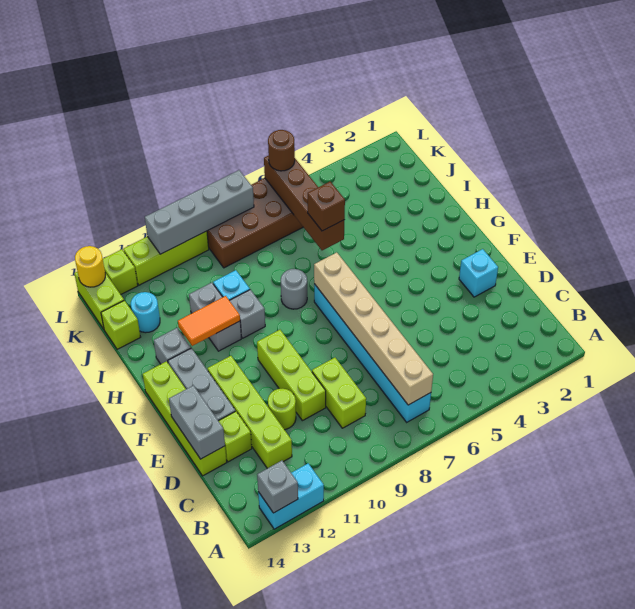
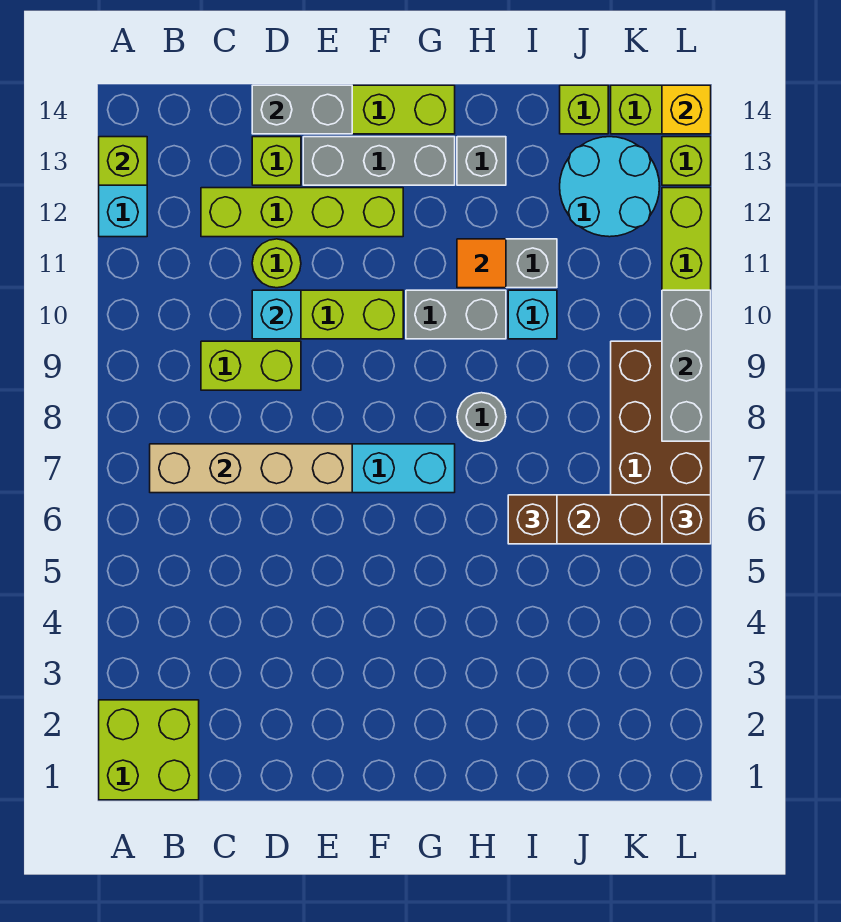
none -> lime brick A1:B2 level 1
grey brick A13 level 2 -> lime brick A13 level 2
tan brick B7:G7 level 2 -> tan brick B7:E7 level 2
cyan brick E2 level 1 -> cyan brick D10 level 2
grey brick H10 level 1 -> grey brick G10:H10 level 1
orange tile H11:H12 level 2 -> orange tile H11 level 2
cyan round brick J13 level 1 -> cyan round brick J12:K13 level 1
brown round brick L6 level 3 -> brown brick L6 level 3
grey brick L8:L11 level 2 -> grey brick L8:L10 level 2
yellow round brick L14 level 2 -> yellow brick L14 level 2

